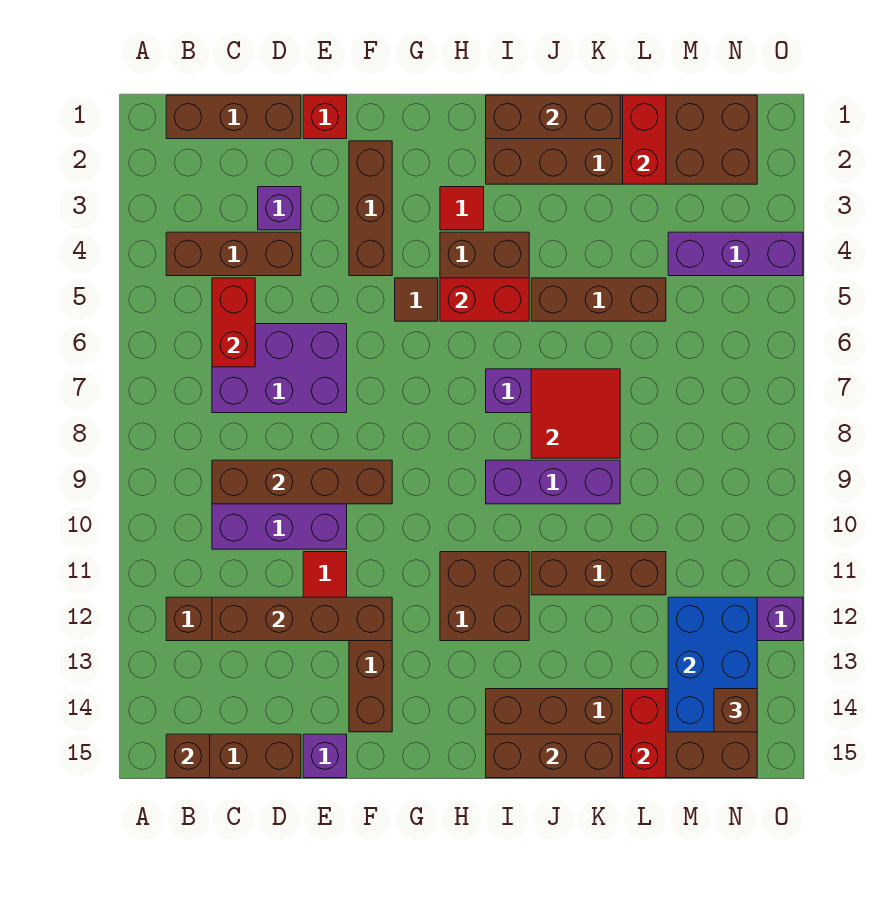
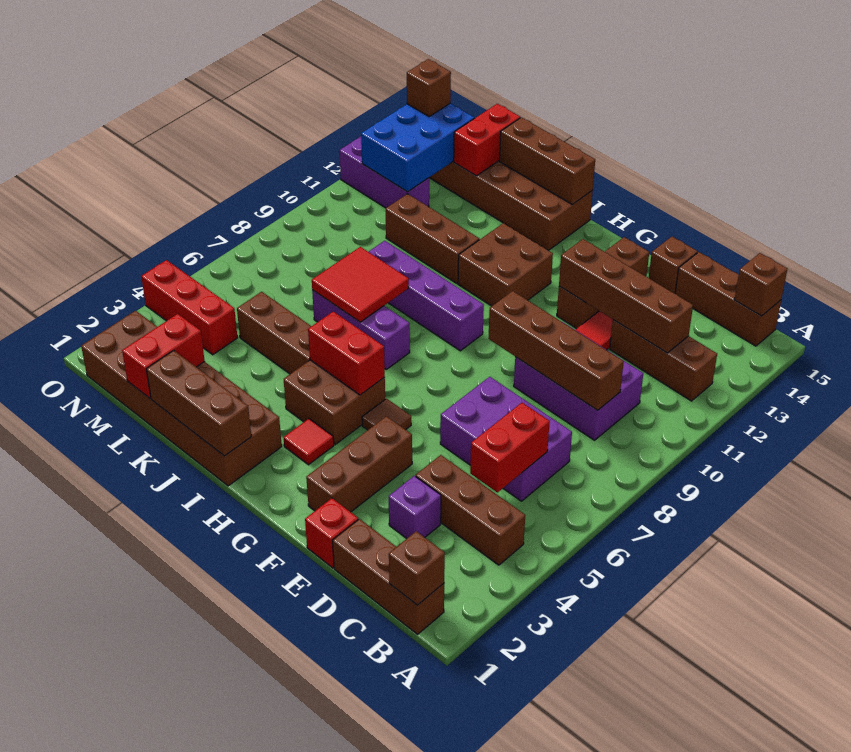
none -> brown brick B1 level 2
purple brick E15 level 1 -> brown brick E15 level 1
purple brick I9:K9 level 1 -> purple brick H9:K9 level 1
purple brick M4:O4 level 1 -> red brick M4:O4 level 1

